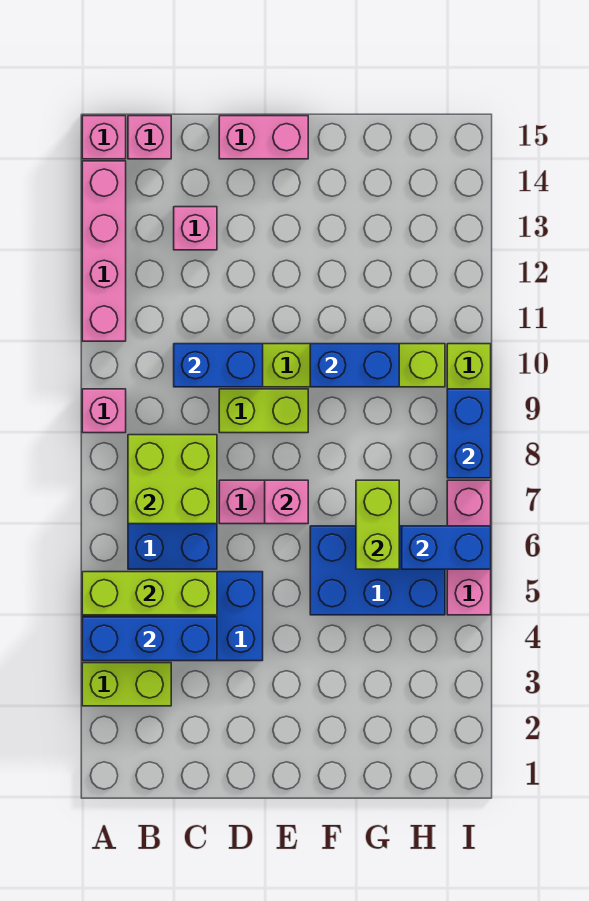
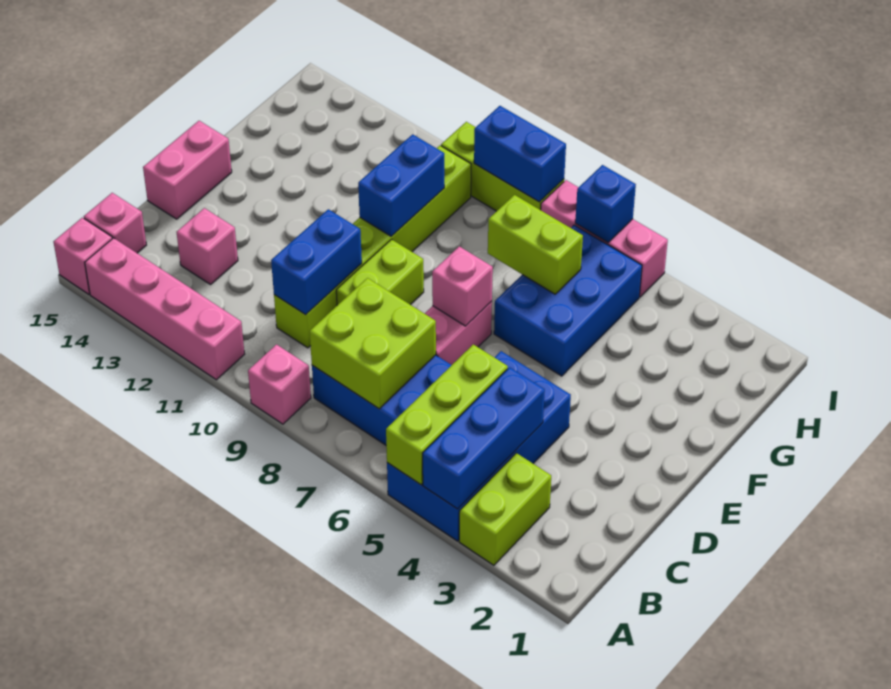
blue brick H6:I6 level 2 -> blue brick I6 level 2

